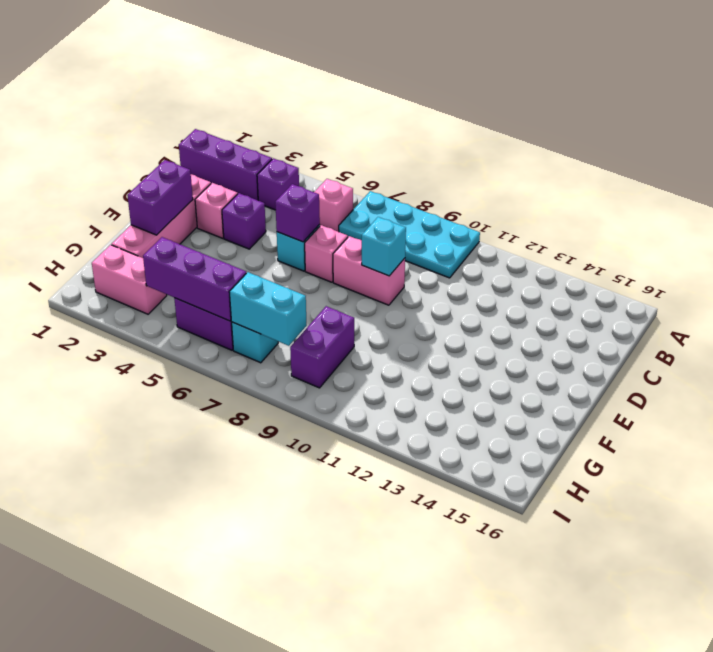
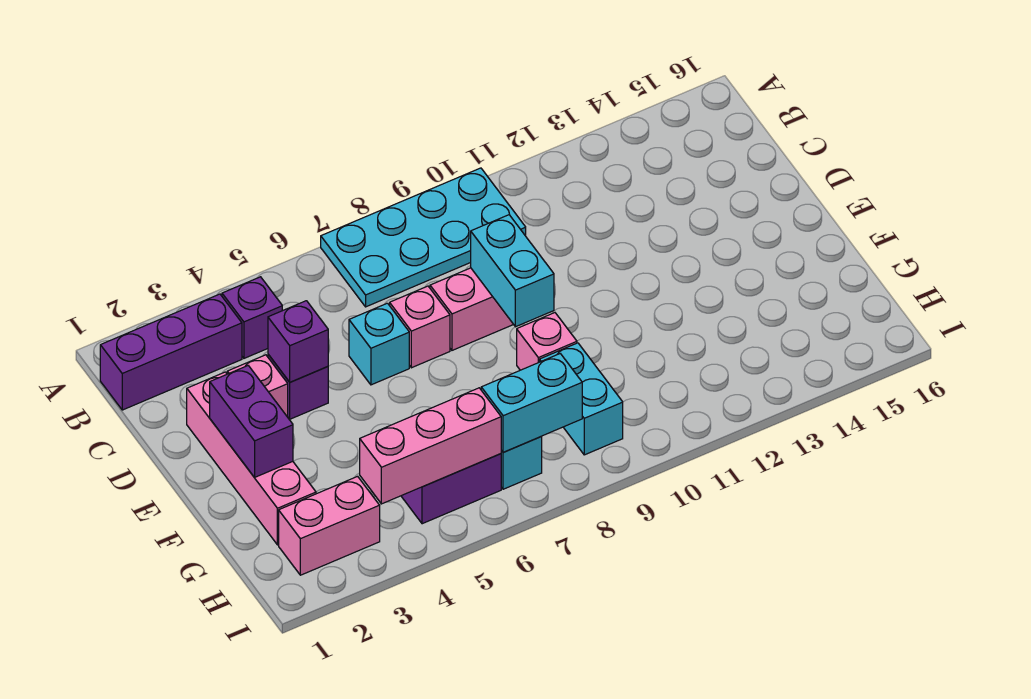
pink brick B6 level 1 -> pink brick F9 level 1
purple brick D6 level 2 -> purple brick D4 level 2
cyan brick D9 level 2 -> cyan brick D9:E9 level 2
purple brick G9:H9 level 1 -> cyan brick G9:H9 level 1
purple brick H4:H6 level 2 -> pink brick H4:H6 level 2

